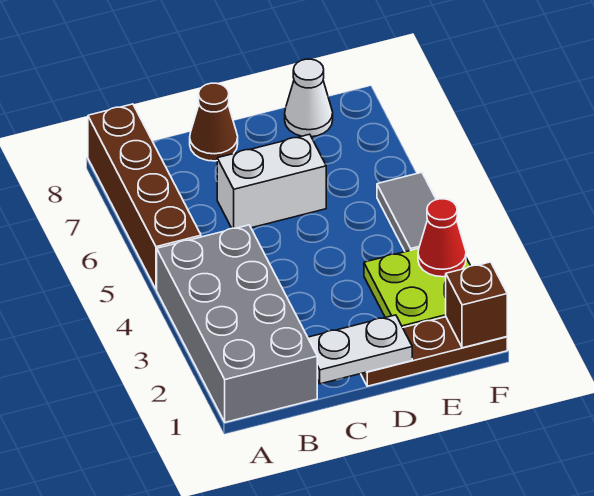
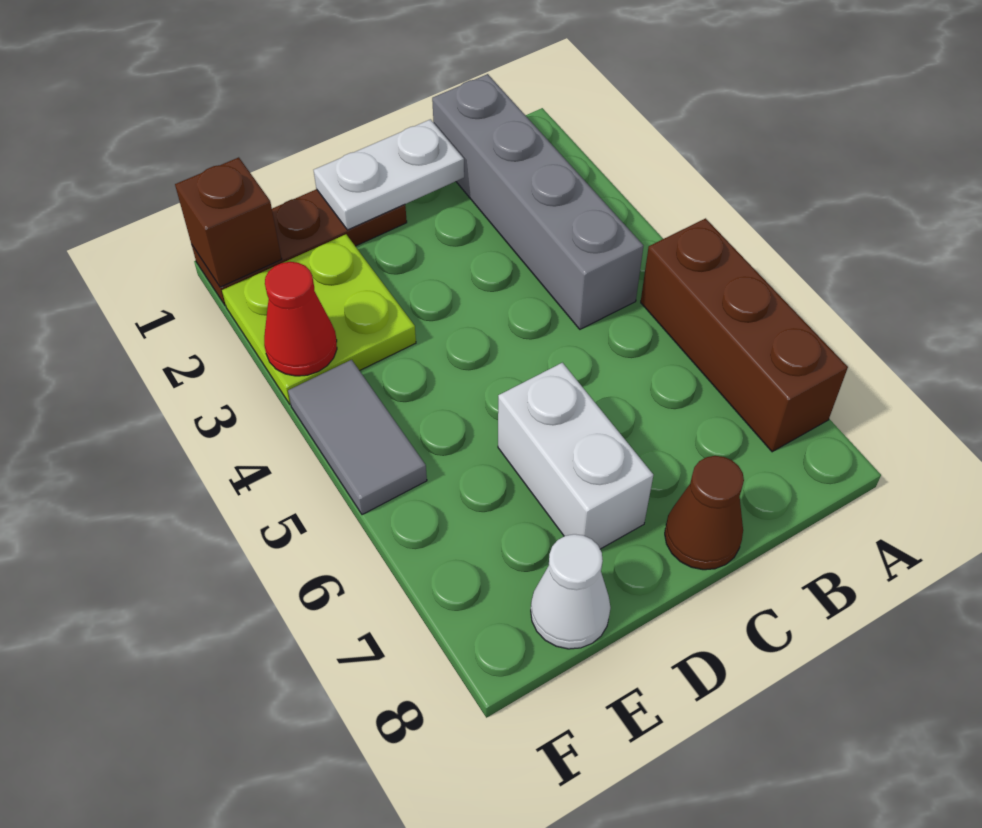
grey brick A1:B4 level 1 -> grey brick B1:B4 level 1
brown brick A5:A8 level 1 -> brown brick A5:A7 level 1
white brick C6:D6 level 1 -> white brick D6:D7 level 1

